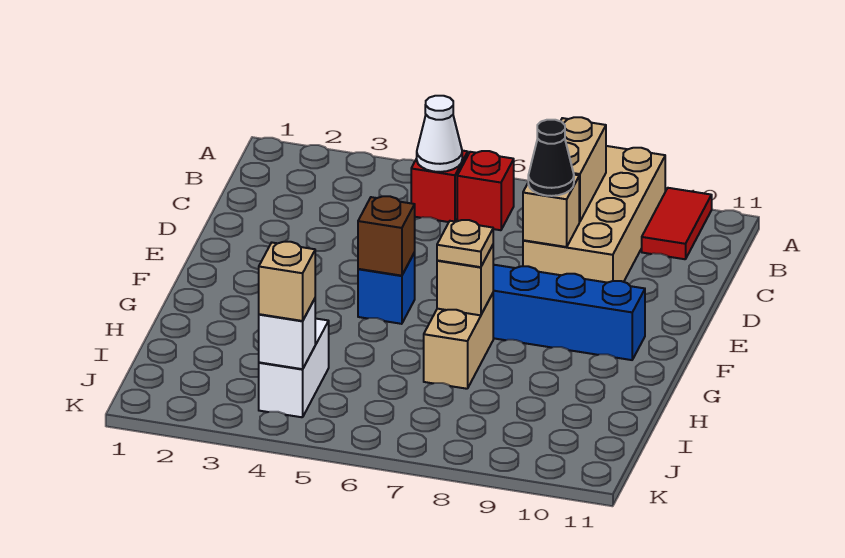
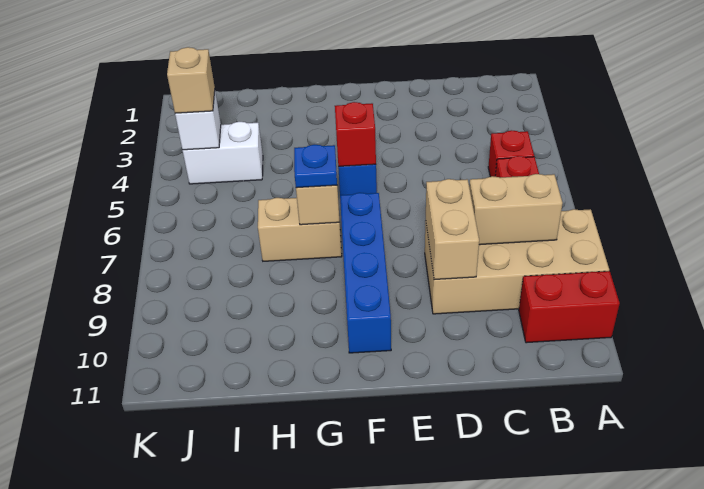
red tile A10:B10 level 1 -> red brick A10:B10 level 1
white cone B5 level 2 -> none
tan brick D8 level 2 -> tan brick D8:D9 level 2
black cone D8 level 3 -> none
brown brick F5 level 2 -> red brick F5 level 2
tan plate G7 level 3 -> blue plate G7 level 3

